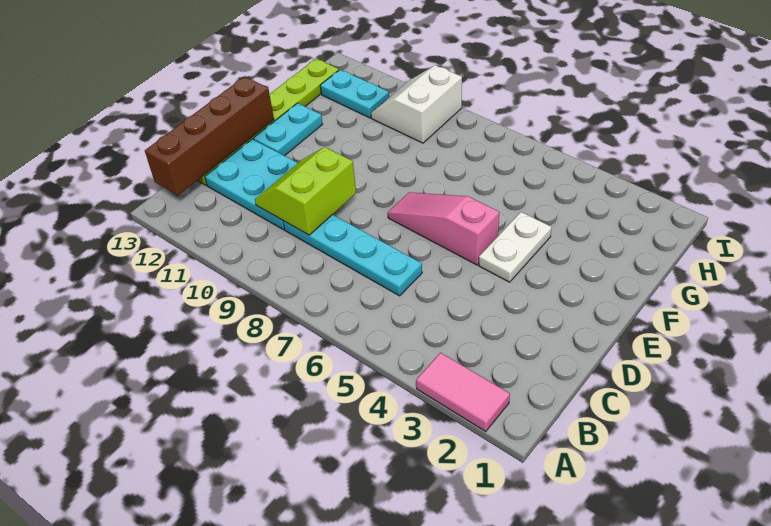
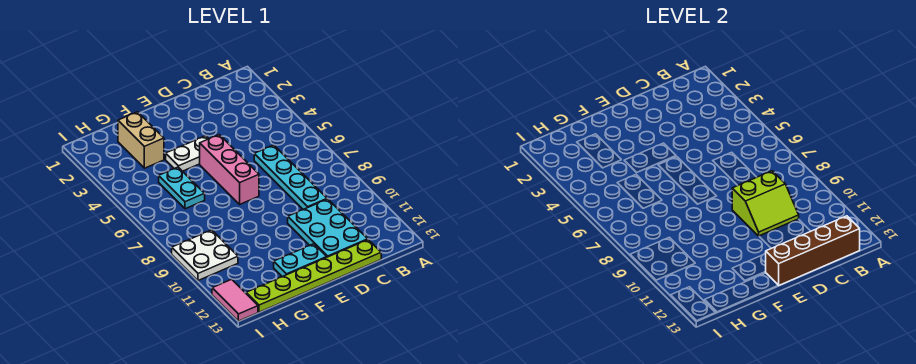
pink tile A2:A3 level 1 -> pink tile I12:I13 level 1
pink slope E5:E7 level 1 top 5 -> pink brick E5:E7 level 1
none -> tan brick G2:G3 level 1
white slope H9:I10 level 1 top 9 -> white plate H9:I10 level 1
cyan plate H11:H12 level 1 -> cyan plate G5:G6 level 1

